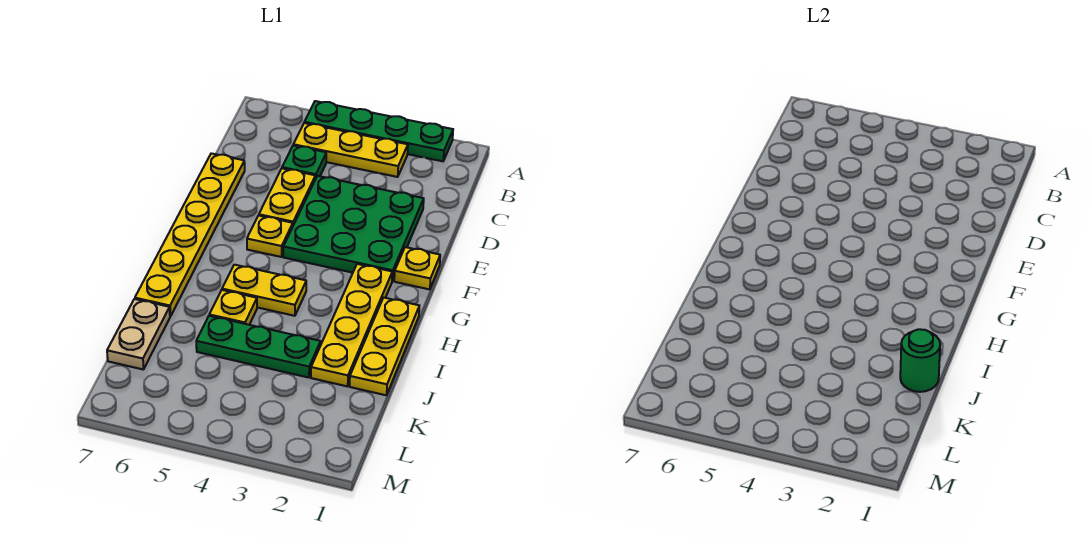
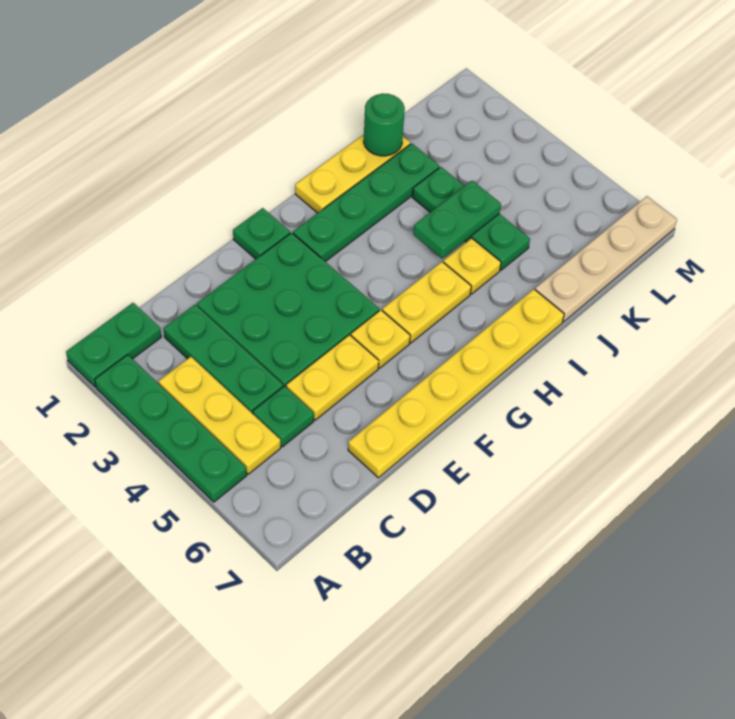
none -> green plate A1:B1 level 1
none -> green plate C2:C4 level 1
yellow plate F1 level 1 -> green plate F1 level 1
yellow plate G2:J2 level 1 -> green plate G2:J2 level 1
yellow plate H4:H5 level 1 -> yellow plate G5:H5 level 1
none -> green plate I4:J4 level 2
tan plate J7:K7 level 1 -> tan plate J7:M7 level 1

